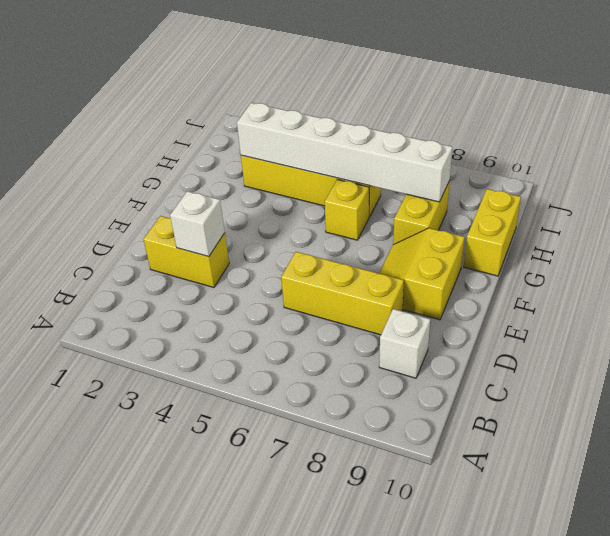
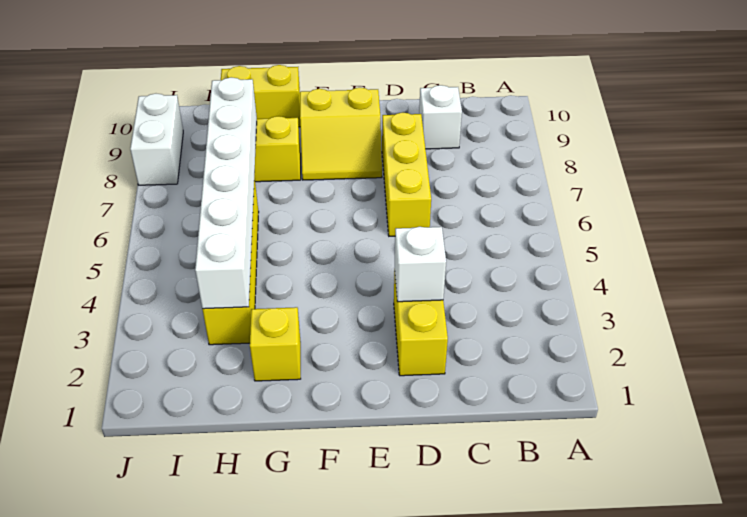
yellow brick G6 level 1 -> yellow brick G2 level 1
none -> white brick J8:J9 level 1

